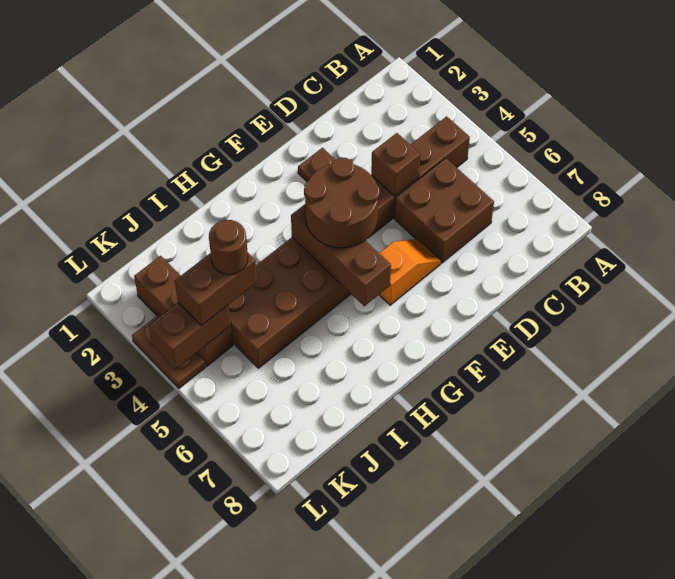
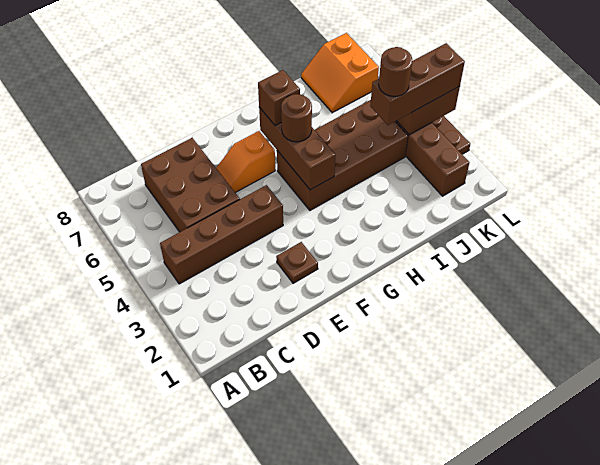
brown brick C5:D6 level 1 -> brown brick C5:D7 level 1
brown brick D4 level 2 -> brown brick G6 level 3
brown round brick F4:G5 level 3 -> brown round brick G5 level 3
brown brick J4:K4 level 3 -> brown brick J4:L4 level 3
none -> orange slope J7:K8 level 1 top K

